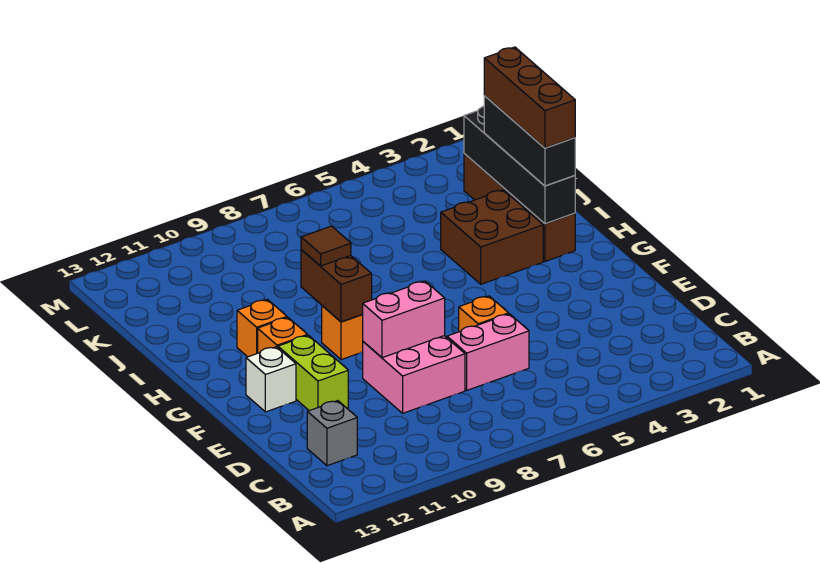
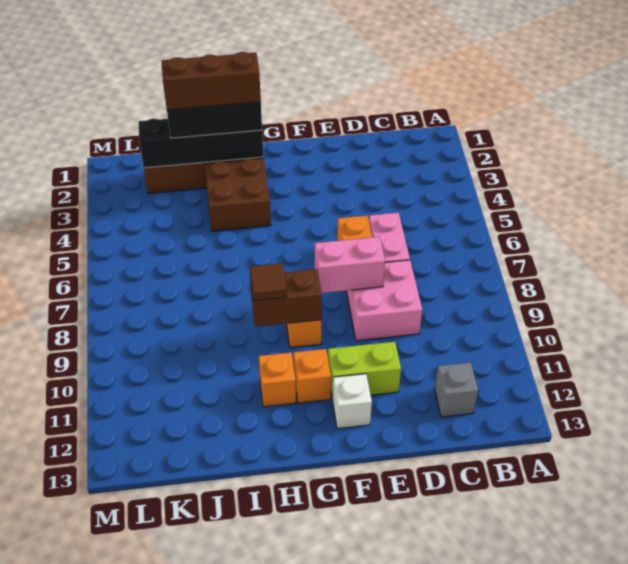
pink brick E8:E9 level 2 -> pink brick E8:F8 level 2

